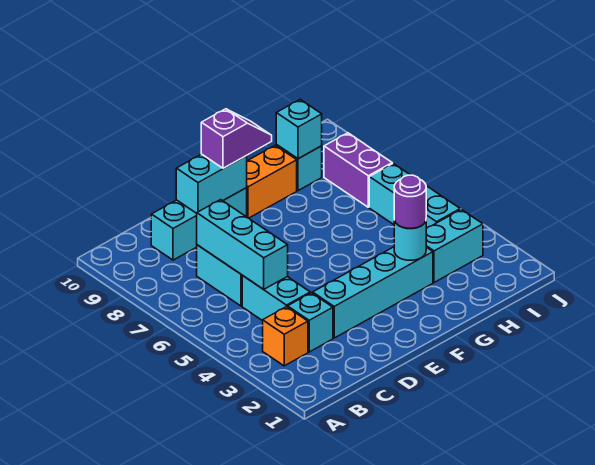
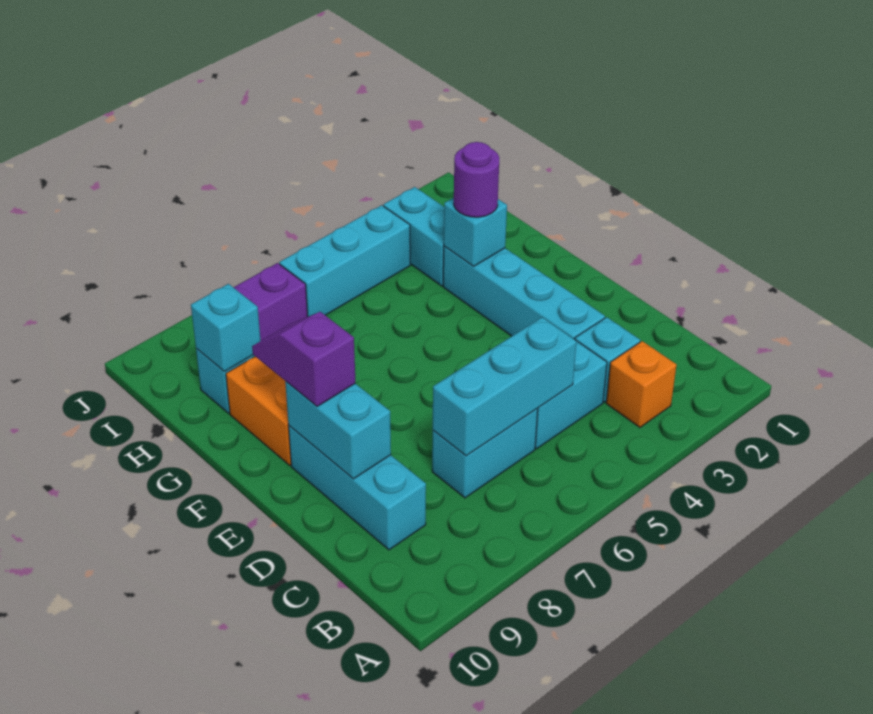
cyan round brick G3 level 2 -> cyan brick G3 level 2

